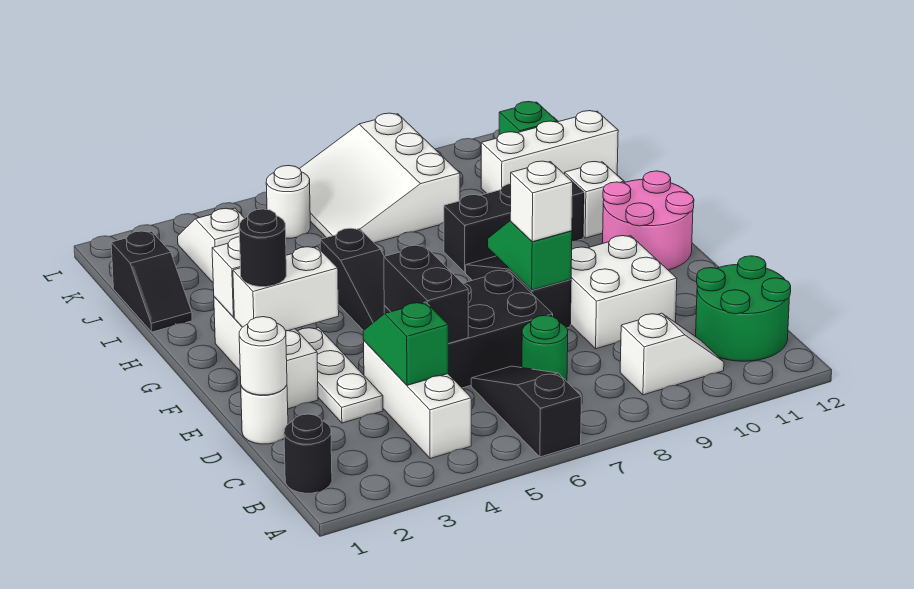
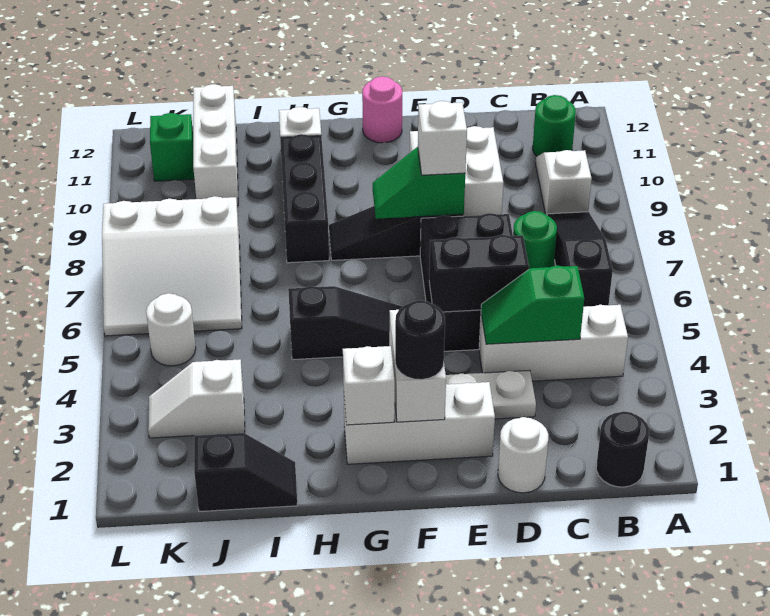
black slope A6:C6 level 1 top A -> black slope B6:B8 level 1 top 6
green round brick B11:C12 level 1 -> green round brick B11 level 1
white round brick D1 level 2 -> none
pink round brick F11:G12 level 1 -> pink round brick F12 level 1

